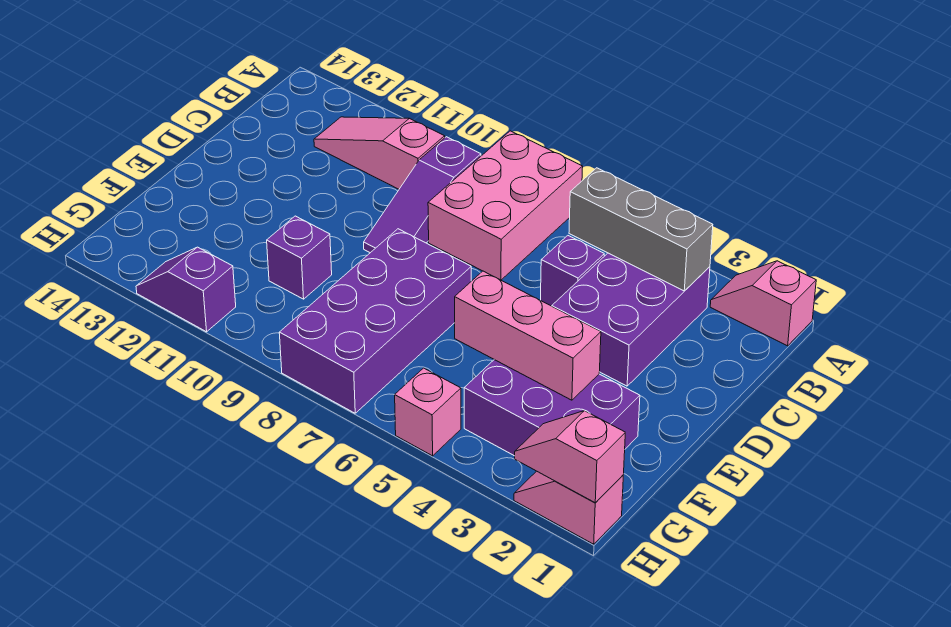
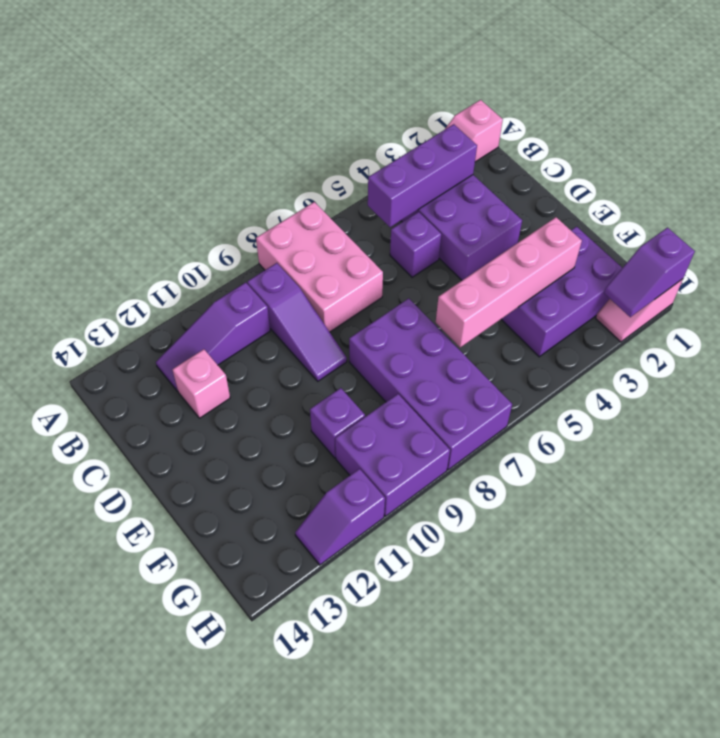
grey brick B3:B5 level 2 -> purple brick B3:B5 level 2
pink slope B10:B12 level 1 top 10 -> purple slope B10:B12 level 1 top 10
pink brick F3:F5 level 2 -> pink brick F3:F6 level 2
none -> purple brick G9:H10 level 1
pink slope H1:H2 level 2 top 1 -> purple slope H1:H2 level 2 top 1
pink brick H5 level 1 -> pink brick C12 level 1

